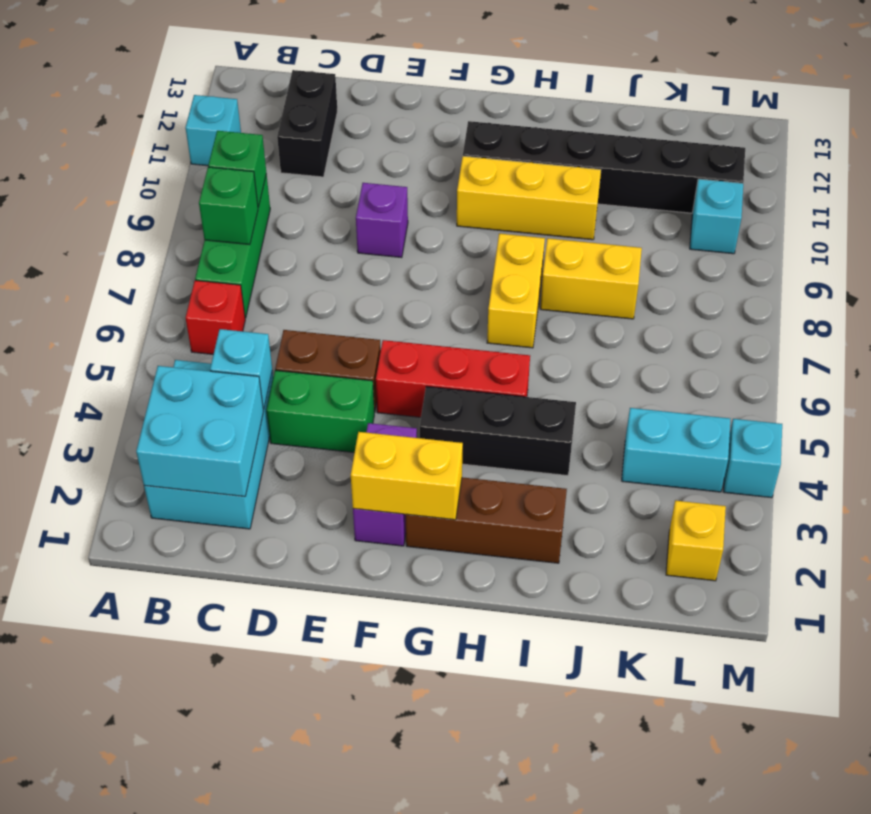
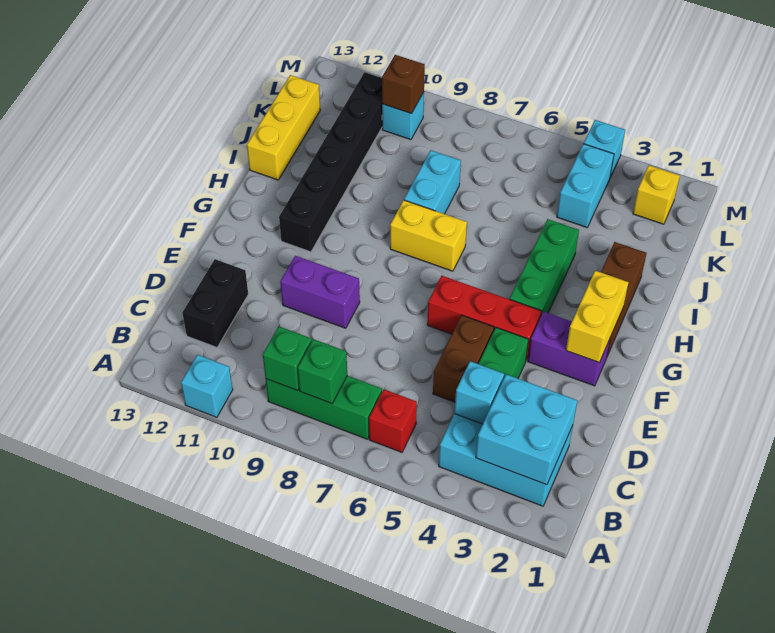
black brick C11:C12 level 1 -> black brick C12:D12 level 1
purple brick E9 level 1 -> purple brick E9:E10 level 1
red brick F5:H5 level 1 -> red brick F4:F6 level 1
black brick G4:I4 level 1 -> green brick G4:I4 level 1
yellow brick G10:I10 level 1 -> yellow brick I13:K13 level 1
yellow brick I8:J8 level 1 -> cyan brick I8:J8 level 1
none -> brown brick L10 level 2

